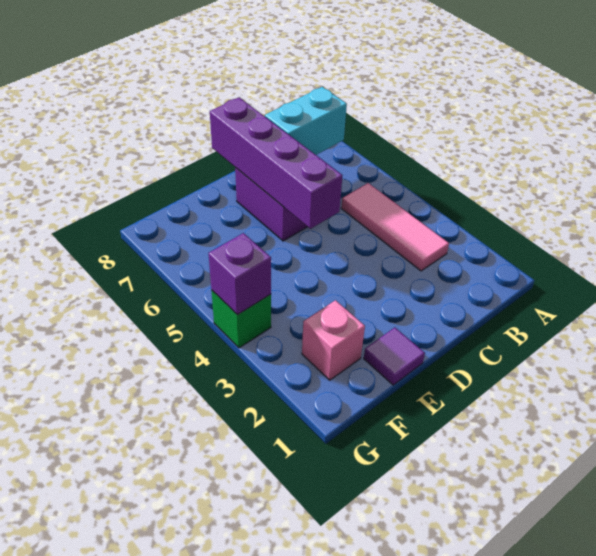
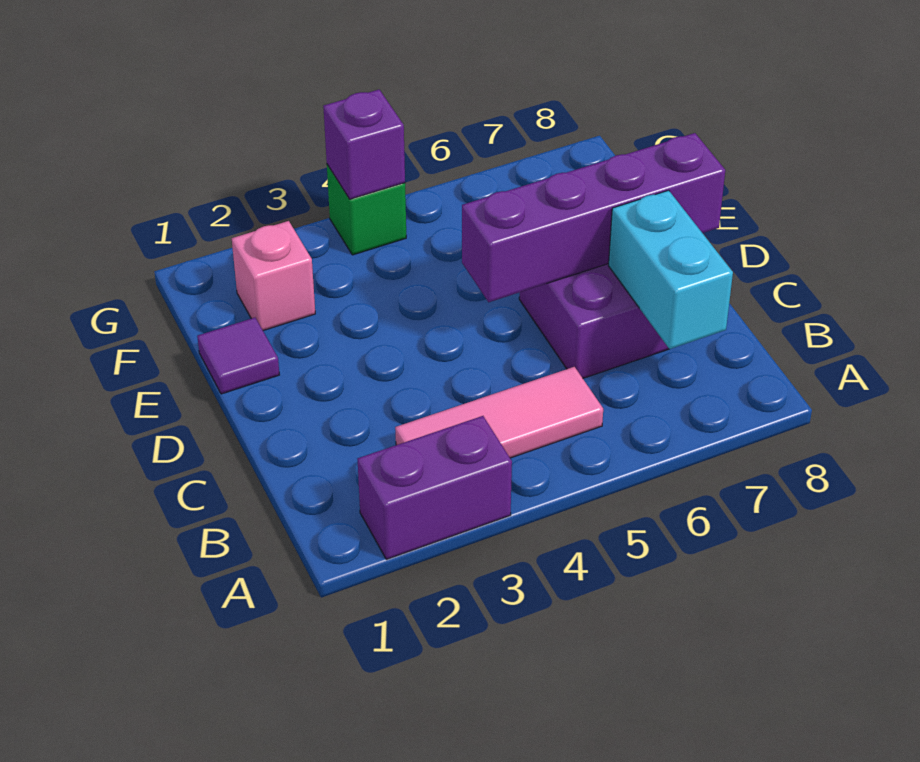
none -> purple brick A2:A3 level 1

